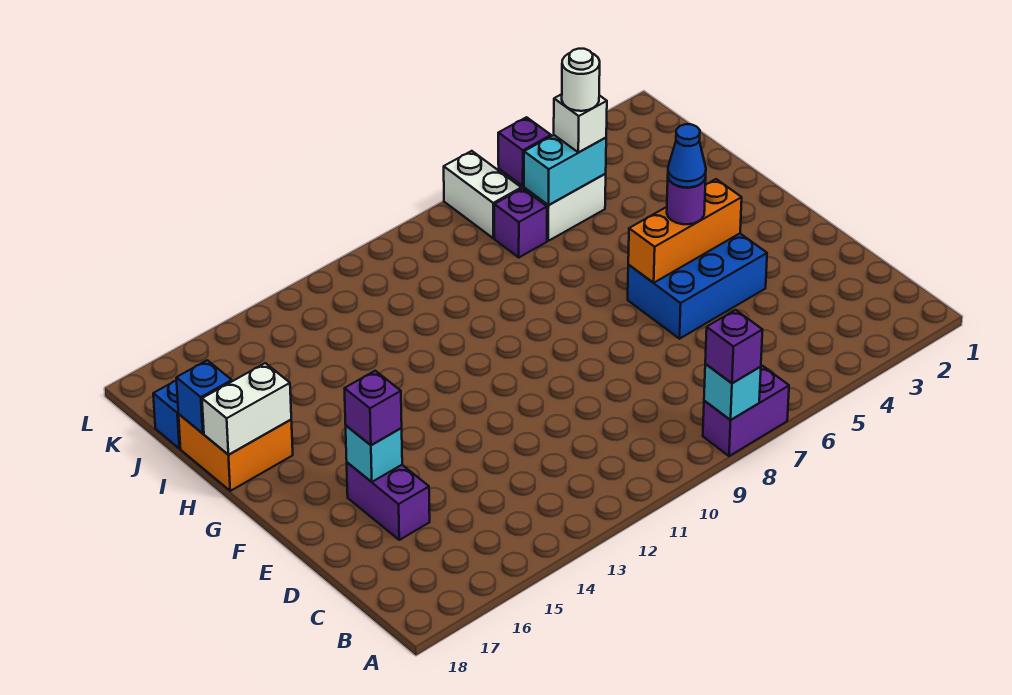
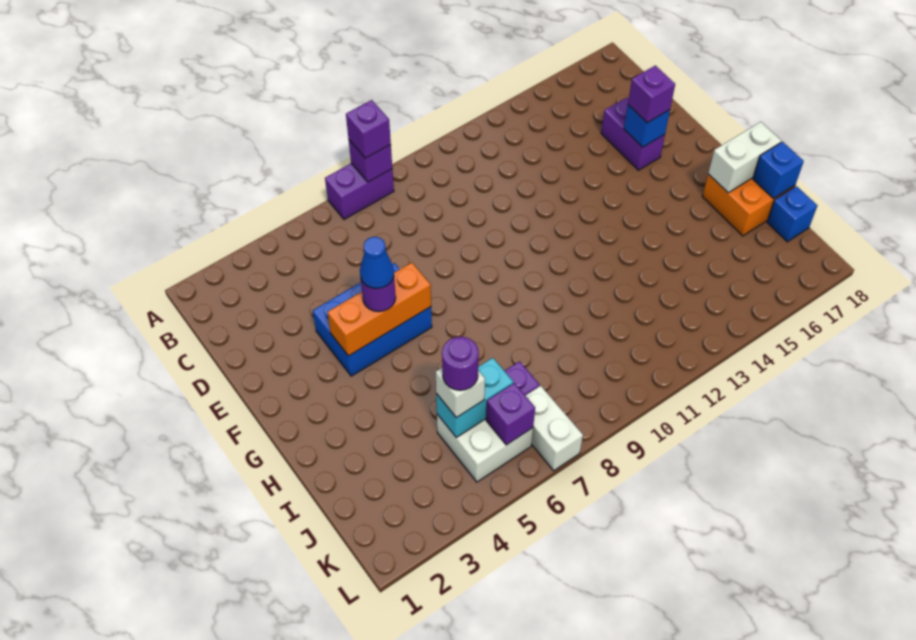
cyan brick A8 level 2 -> purple brick A8 level 2
cyan brick E16 level 2 -> blue brick E16 level 2
white round brick J5 level 4 -> purple round brick J5 level 4

